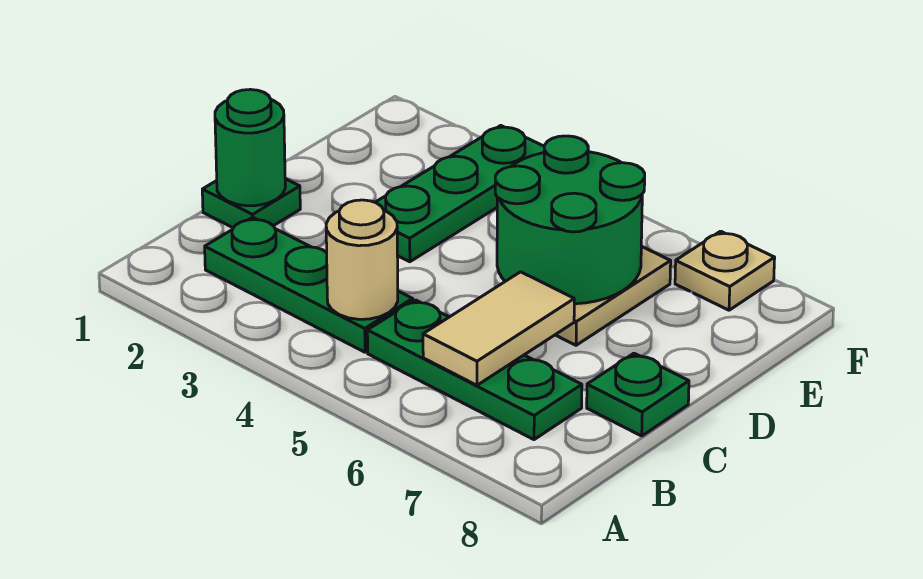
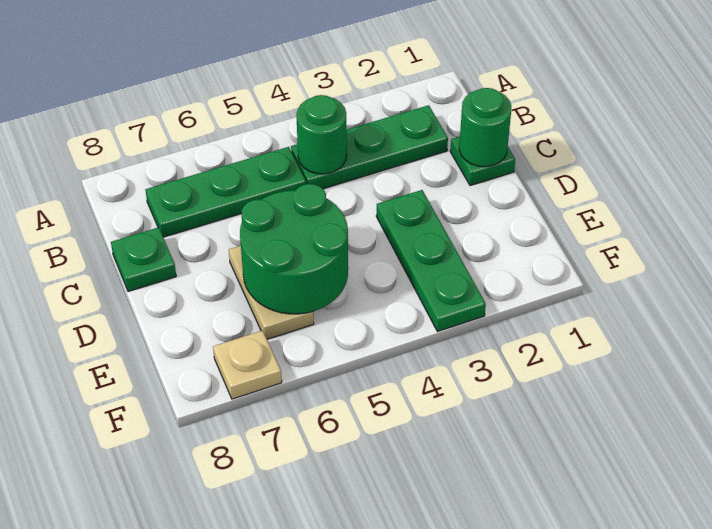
tan round brick B4 level 2 -> green round brick B4 level 2
tan tile B6:C6 level 2 -> none

